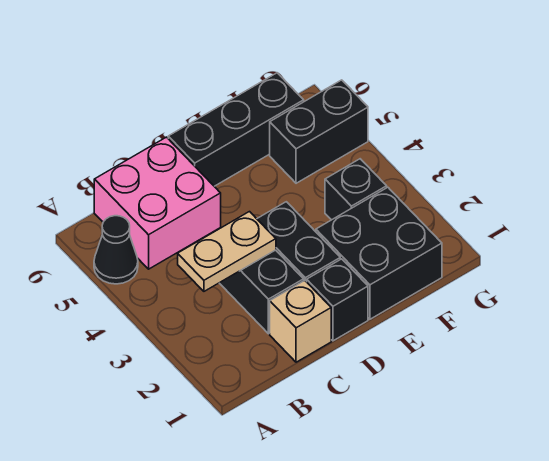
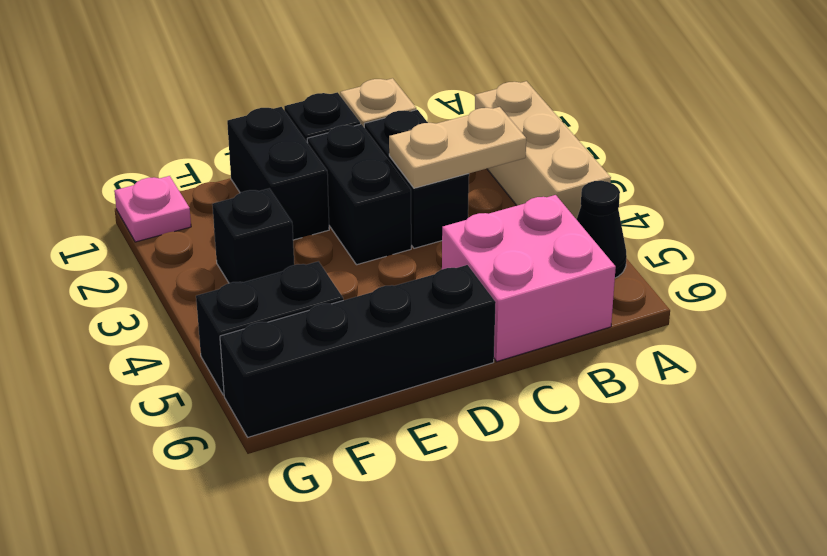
none -> tan brick A2:A4 level 1
black brick D6:F6 level 1 -> black brick D6:G6 level 1
black brick E1:F2 level 1 -> black brick E1:E2 level 1
none -> pink plate G1 level 1

